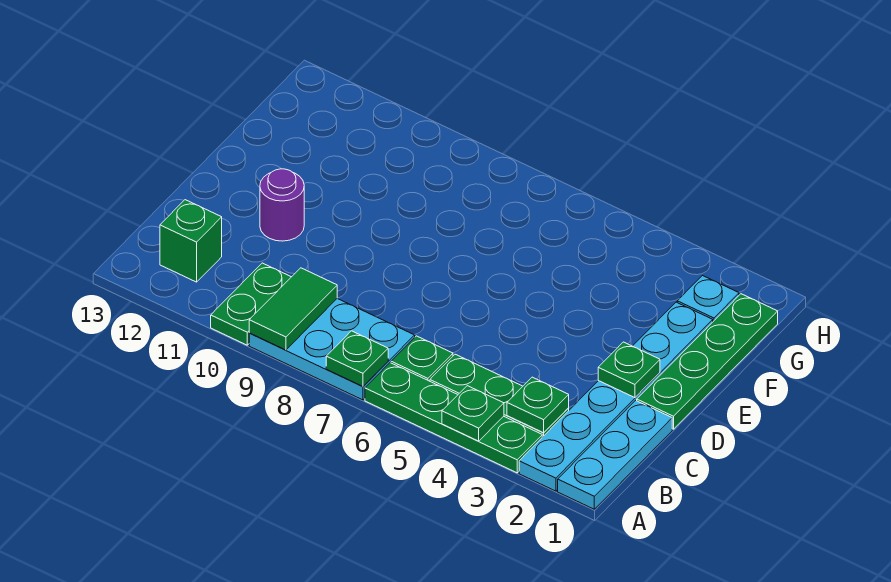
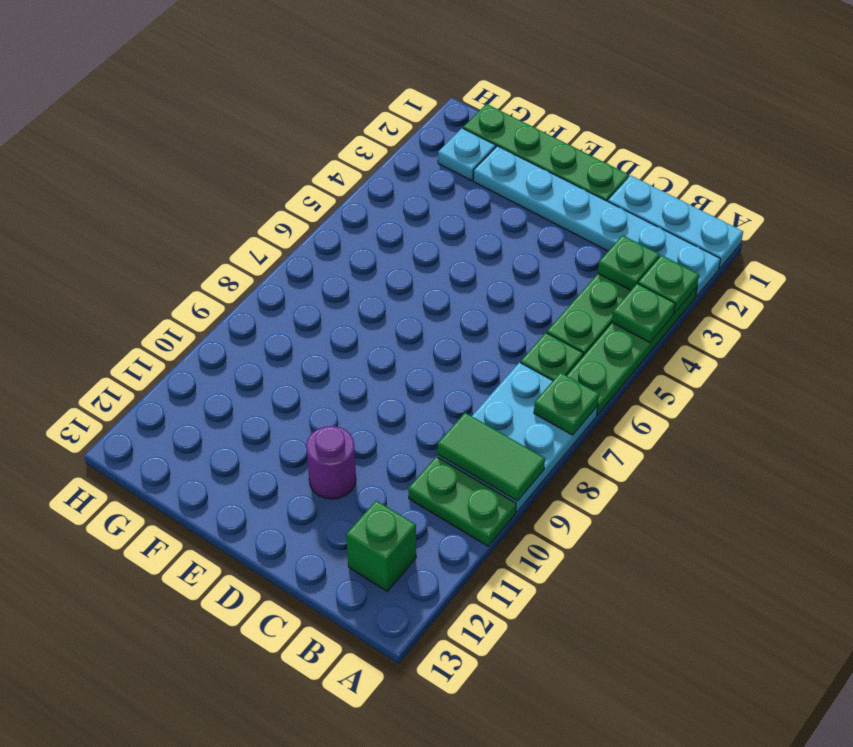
green plate D2 level 2 -> green plate A3 level 2

